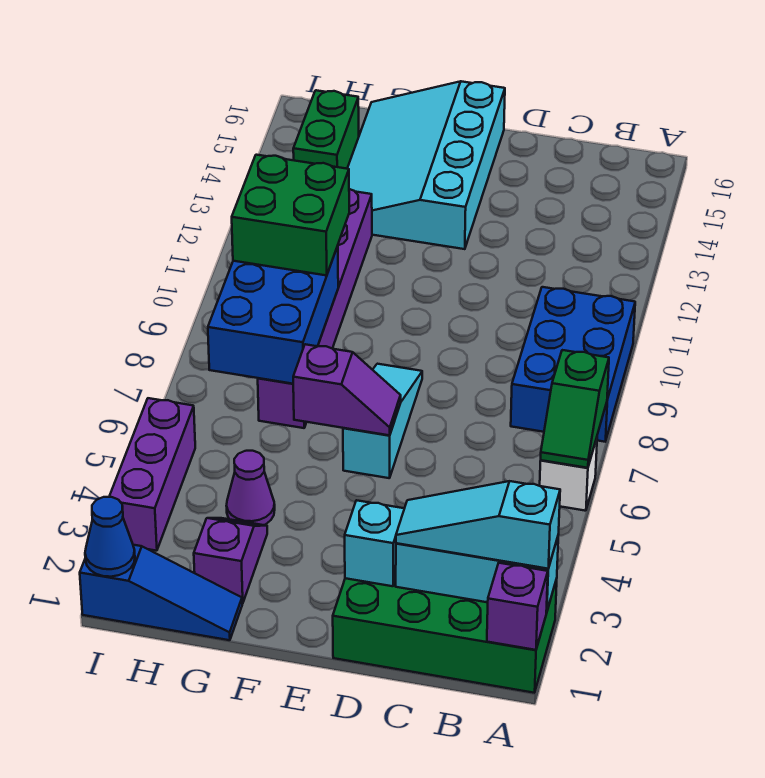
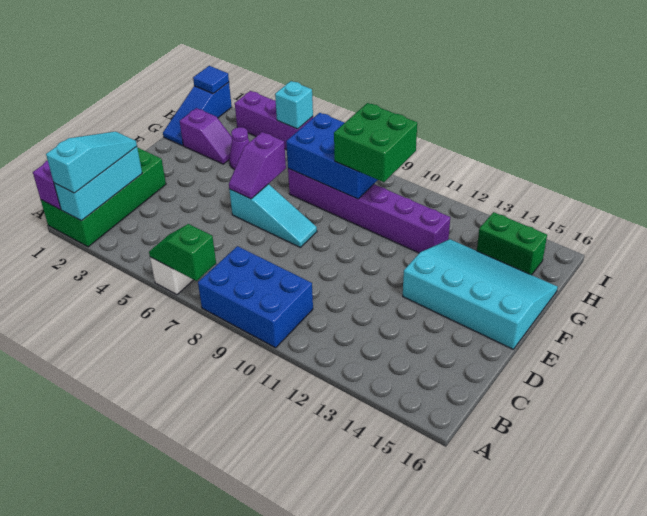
cyan brick D2 level 2 -> cyan brick I5 level 2
blue cone I1 level 2 -> blue tile I1 level 2

